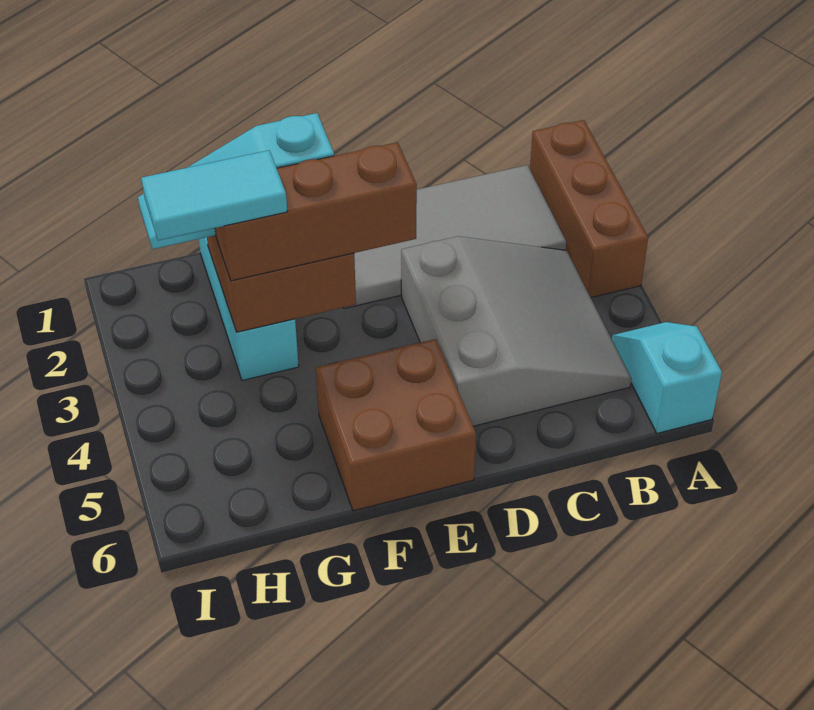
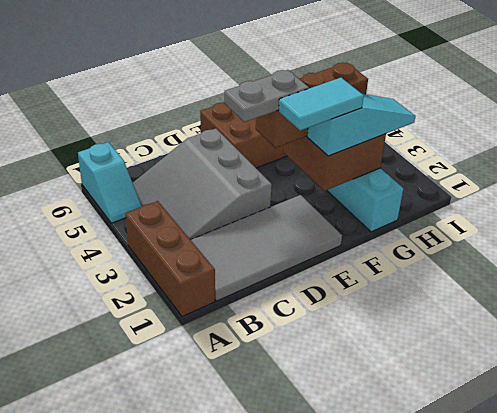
none -> grey plate D3:E3 level 4
cyan tile G3:H3 level 4 -> cyan tile E2:F2 level 4

